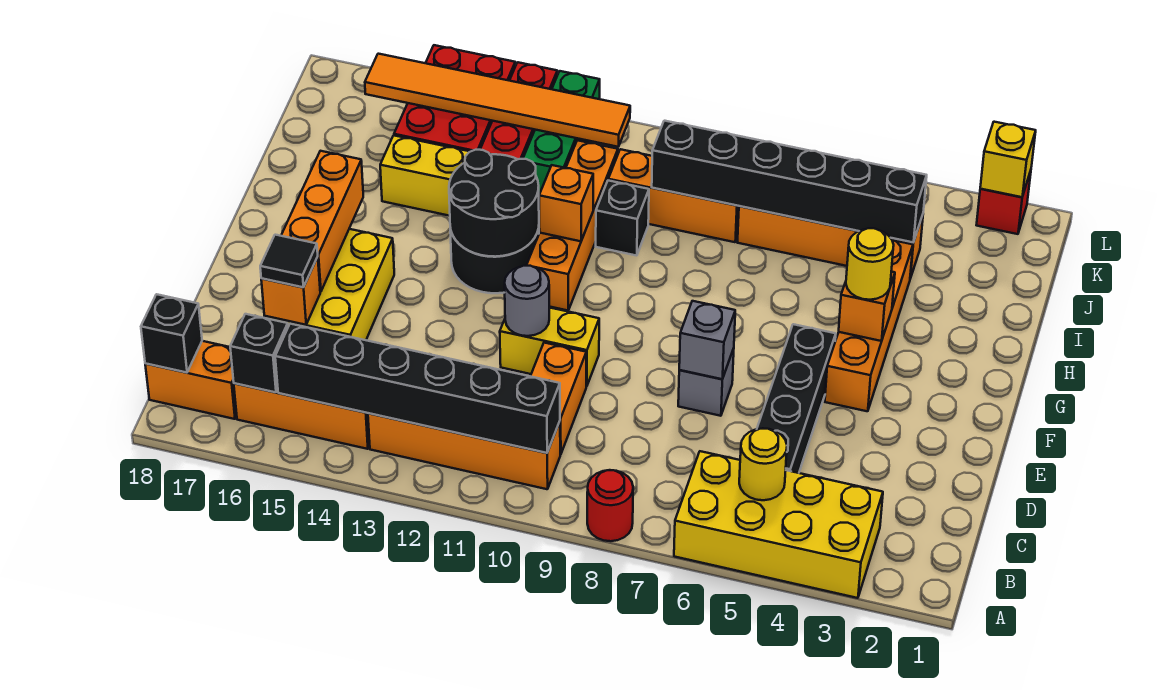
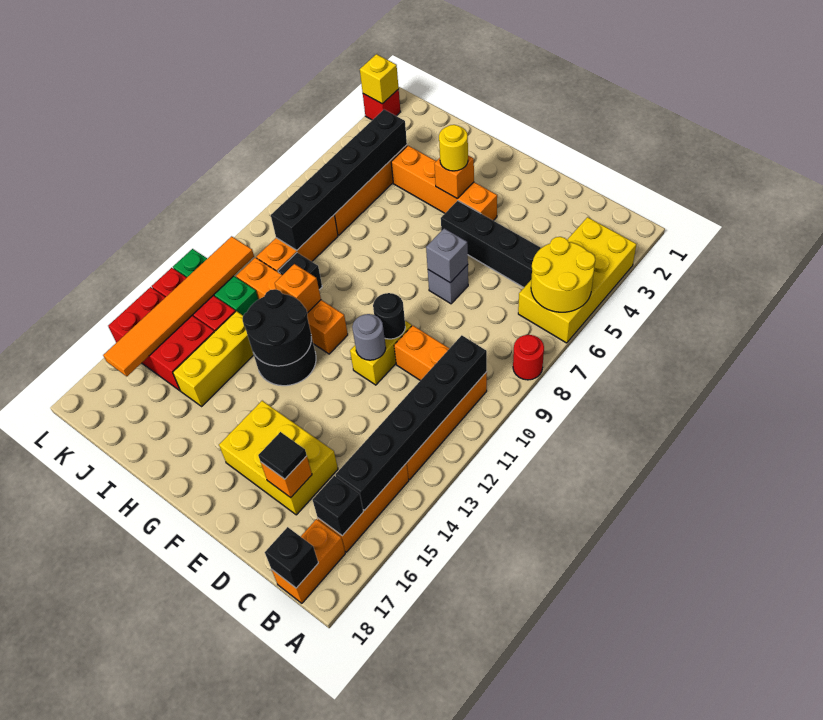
yellow round brick B5 level 2 -> yellow round brick A5:B6 level 2
none -> black round brick E10 level 2
orange brick E16:G16 level 2 -> none

